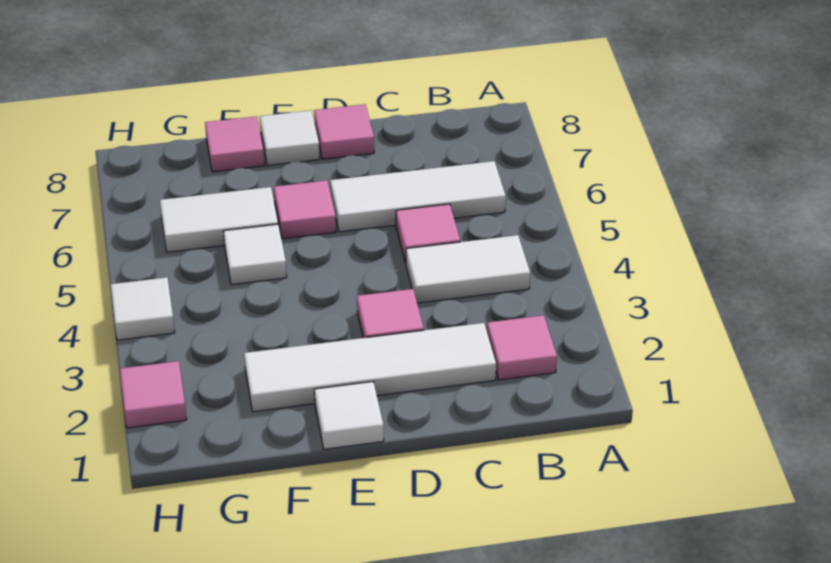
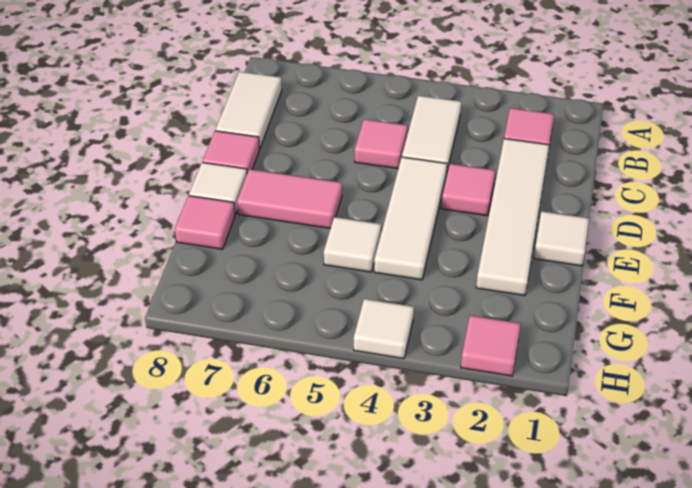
white tile B6:D6 level 1 -> white tile D4:F4 level 1
pink tile E6 level 1 -> pink tile E6:E7 level 1
white tile F6:G6 level 1 -> white tile B8:C8 level 1

